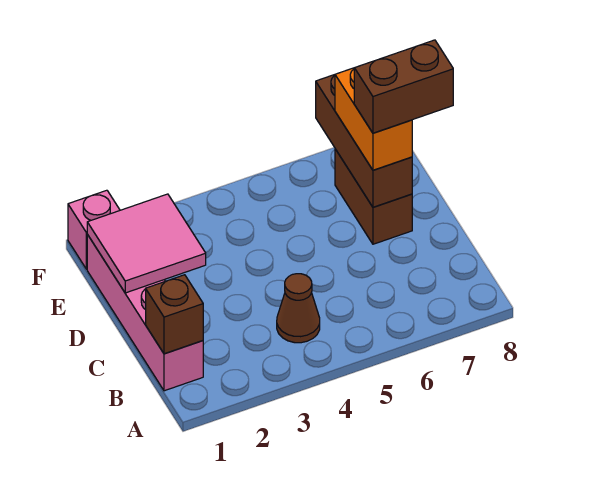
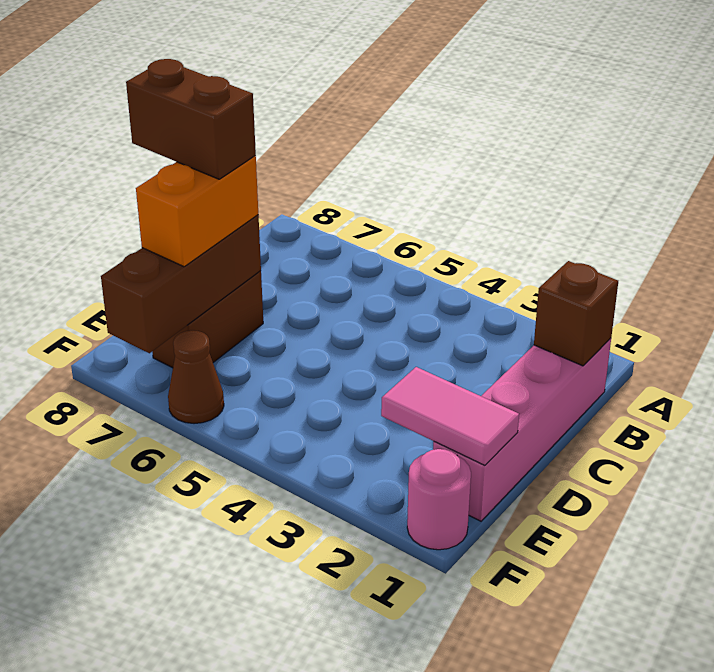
brown cone B4 level 1 -> brown cone F6 level 1
pink tile D1:E2 level 2 -> pink tile E1:E2 level 2
pink brick F1 level 1 -> pink round brick F1 level 1

